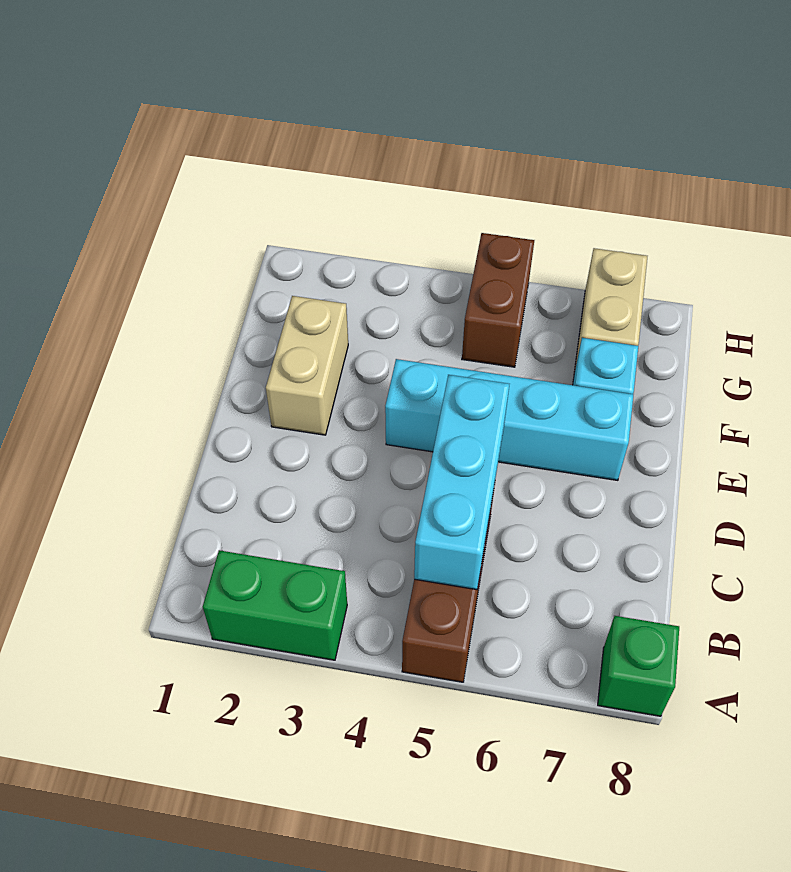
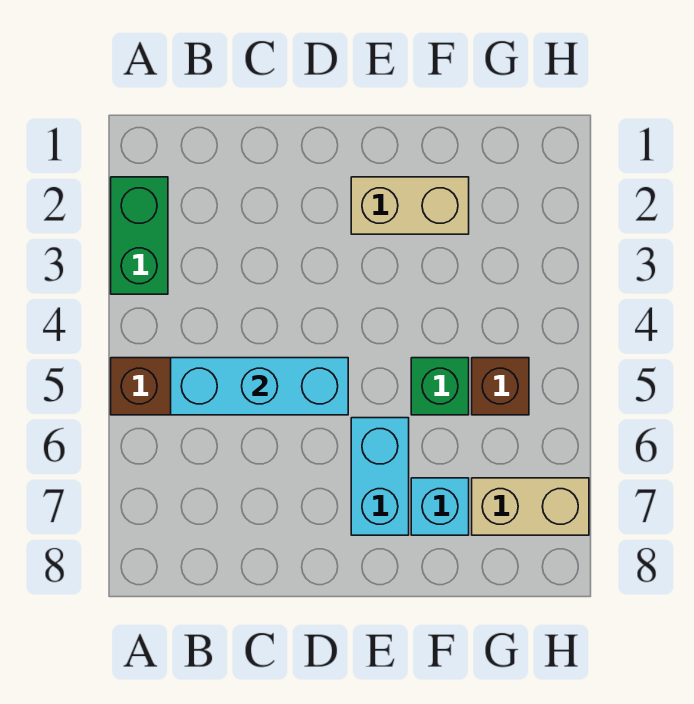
green brick A8 level 1 -> green brick F5 level 1
cyan brick E4:E7 level 1 -> cyan brick E6:E7 level 1
brown brick G5:H5 level 1 -> brown brick G5 level 1

